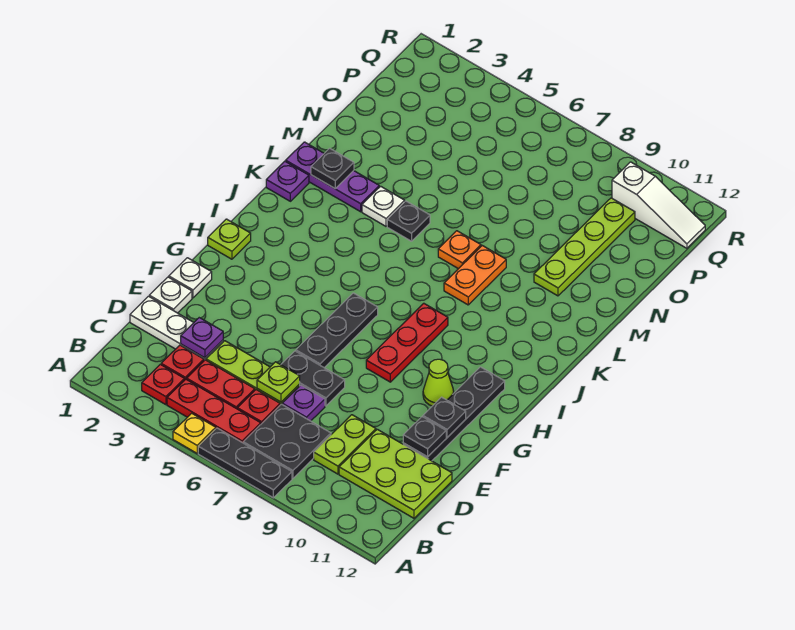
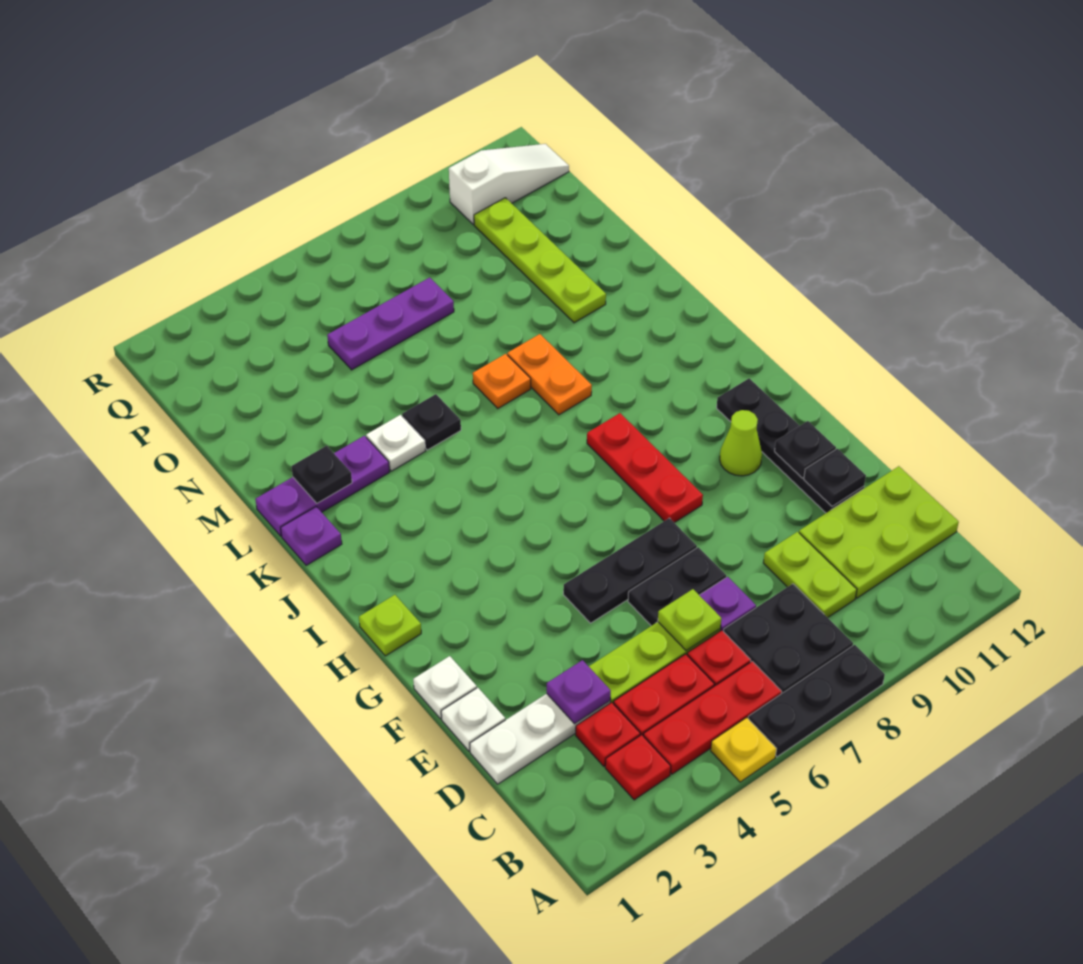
black plate F6:H6 level 1 -> black plate F5:F7 level 1
none -> purple plate O5:O7 level 1

